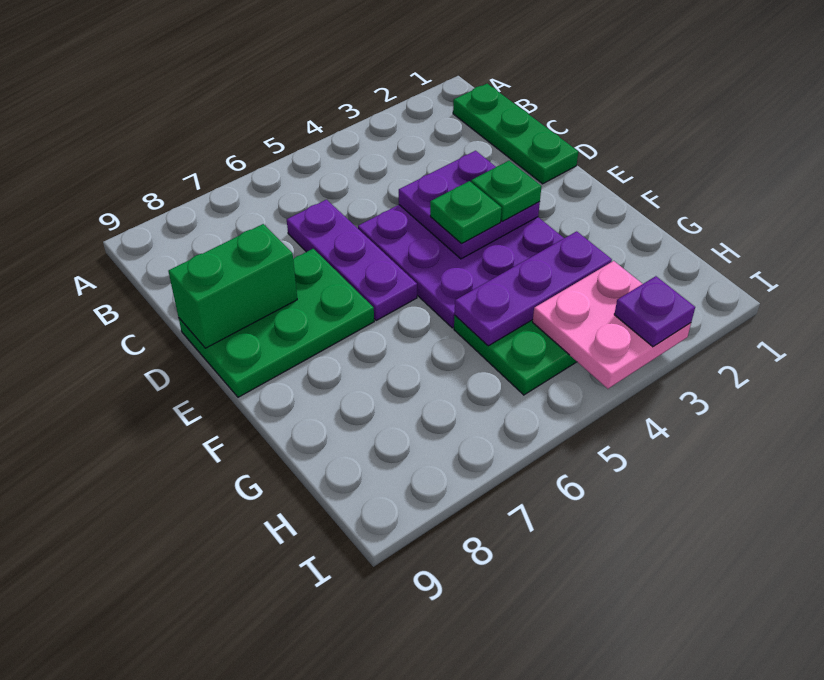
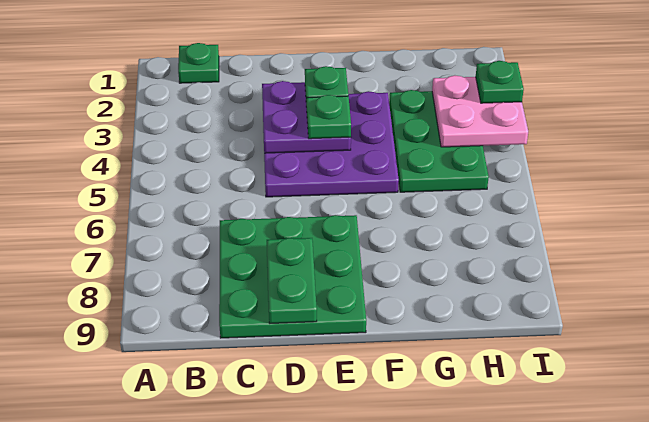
green plate B1:D1 level 1 -> green plate B1 level 1
purple plate C6:E6 level 1 -> none
green plate D7:E9 level 1 -> green plate C7:E9 level 1
green brick D8:D9 level 2 -> green plate D8:D9 level 2
purple plate G3:G5 level 2 -> none
purple plate I3 level 3 -> green plate I3 level 3

